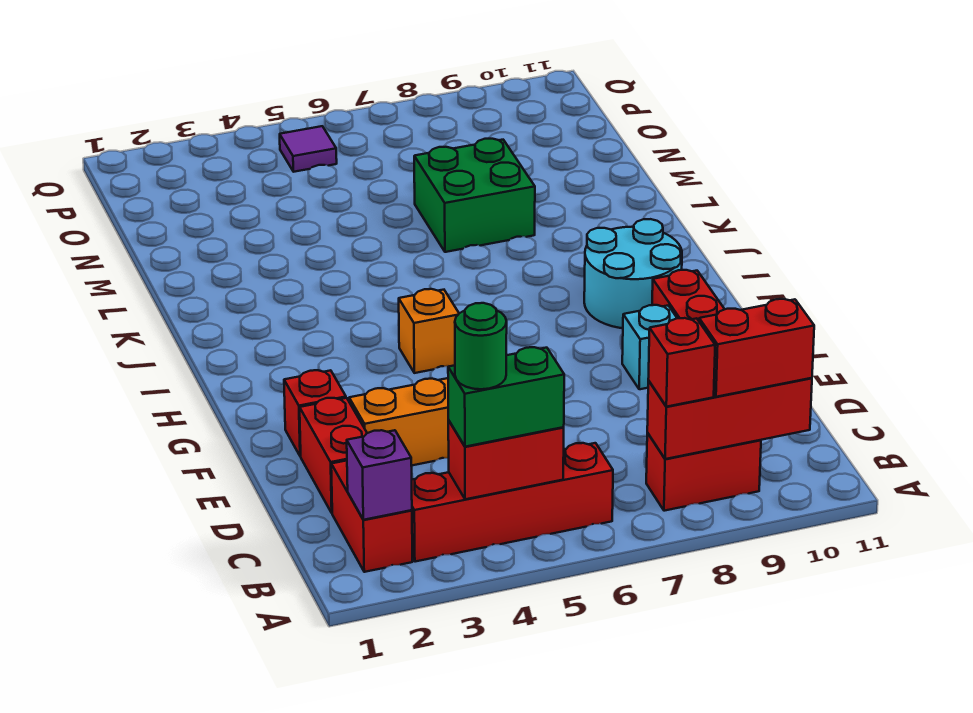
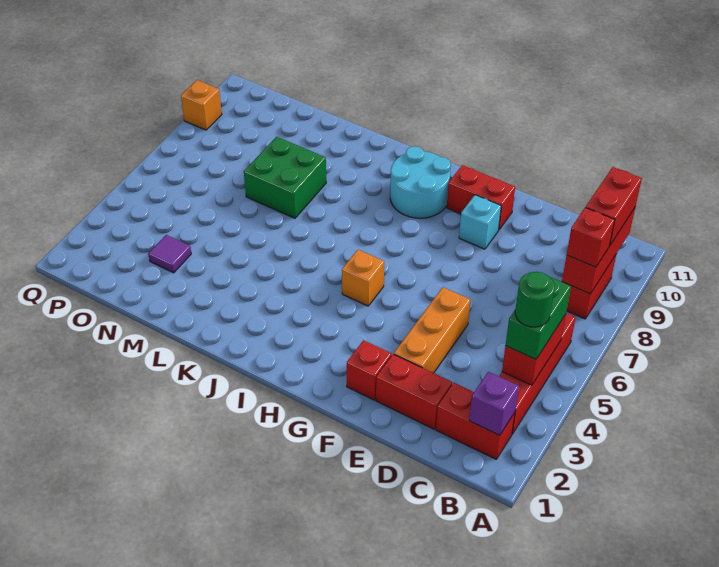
purple tile P5 level 1 -> purple tile N3 level 1
none -> orange brick Q9 level 1

